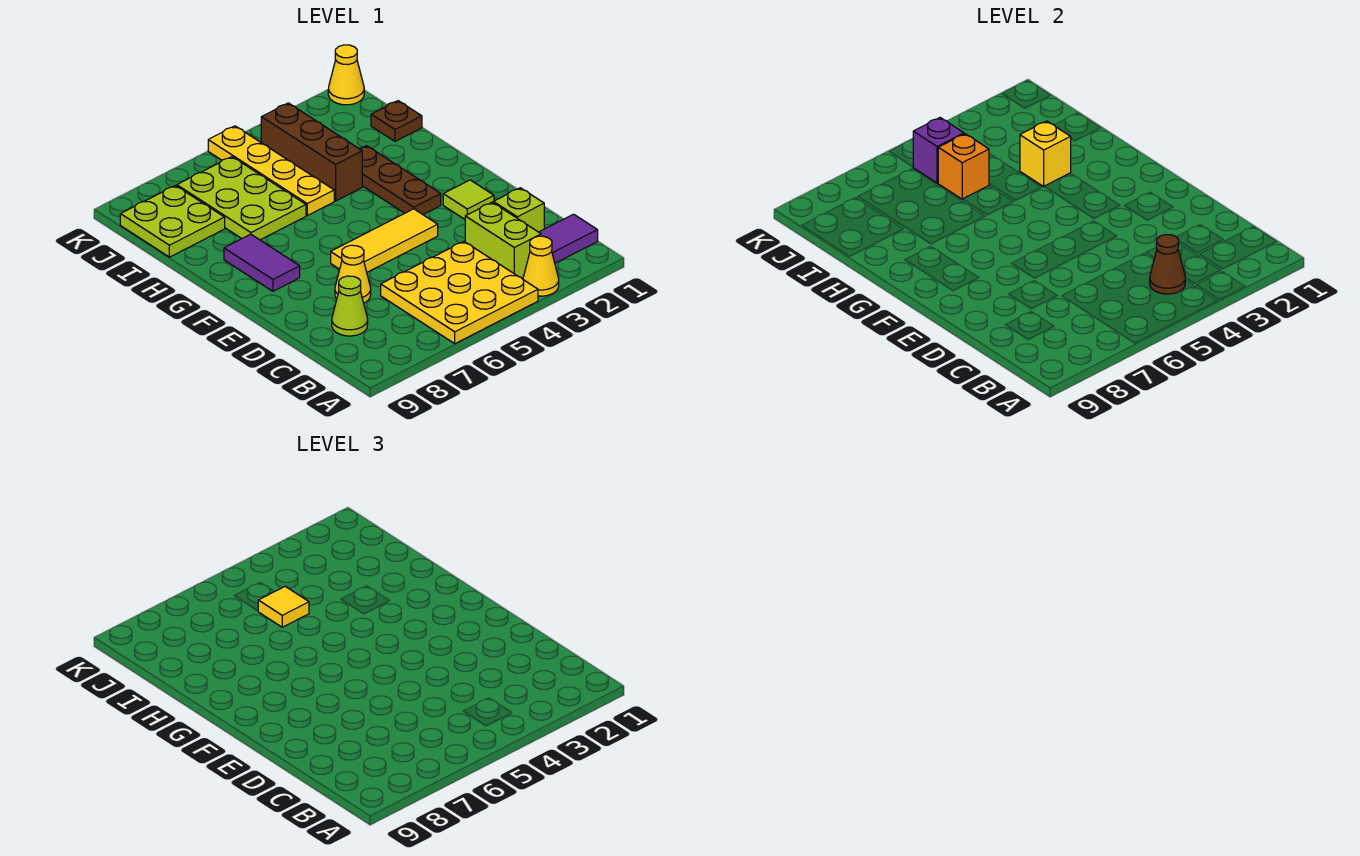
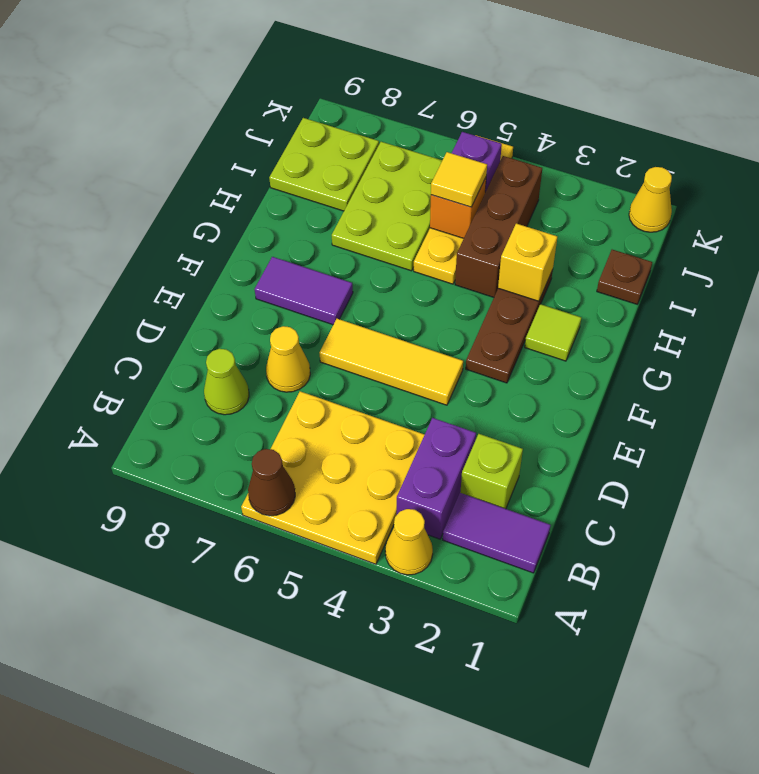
lime brick B3:C3 level 1 -> purple brick B3:C3 level 1
brown cone B4 level 2 -> brown cone A6 level 2
lime tile E2 level 1 -> lime tile G2 level 1
purple tile F8:G8 level 1 -> purple tile F7:F8 level 1

